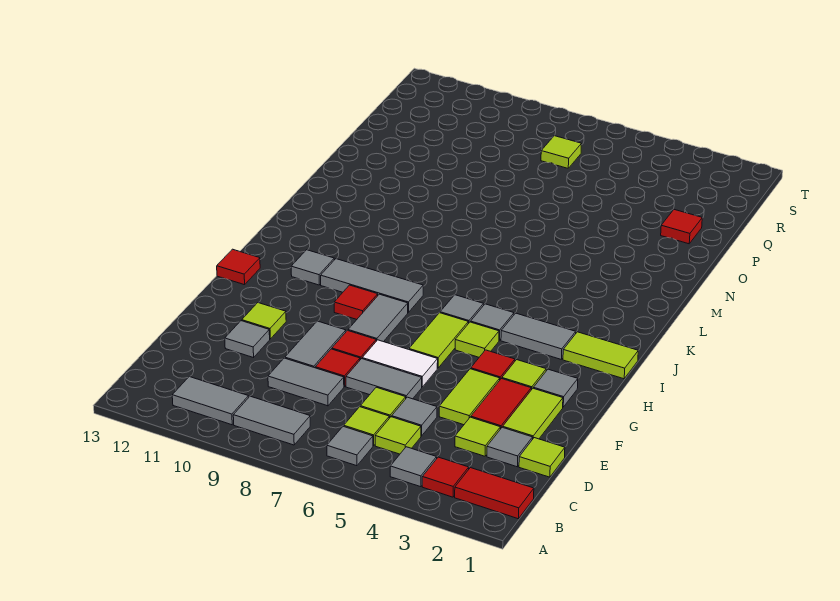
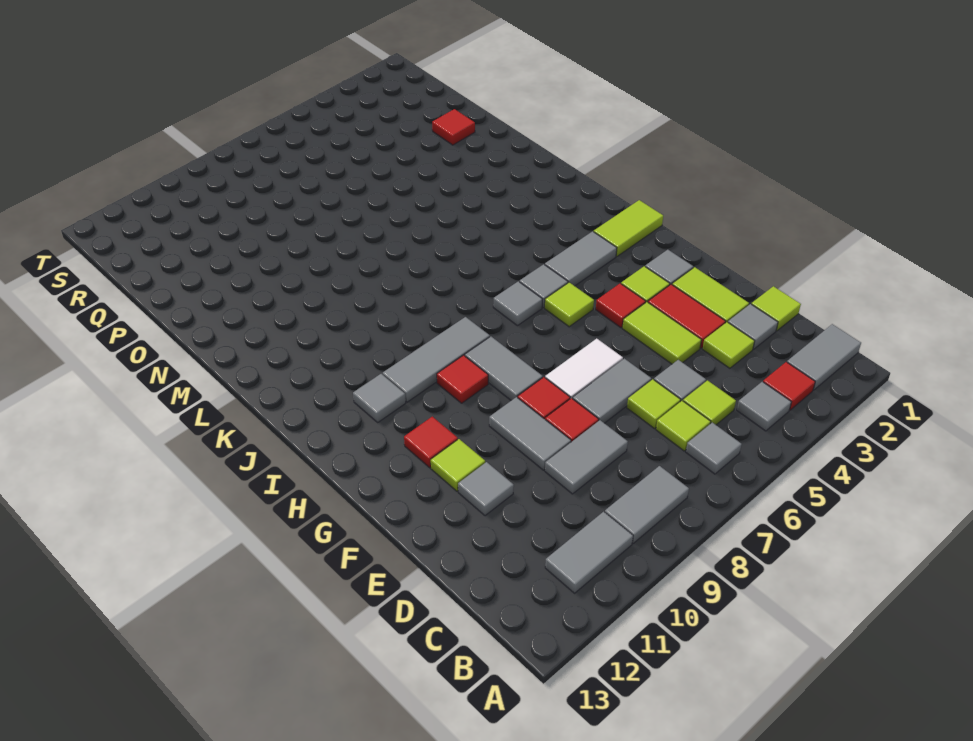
red tile B1:B2 level 1 -> grey tile B1:B2 level 1
lime tile G6:H6 level 1 -> none
red tile H13 level 1 -> red tile G11 level 1
lime tile R7 level 1 -> none

